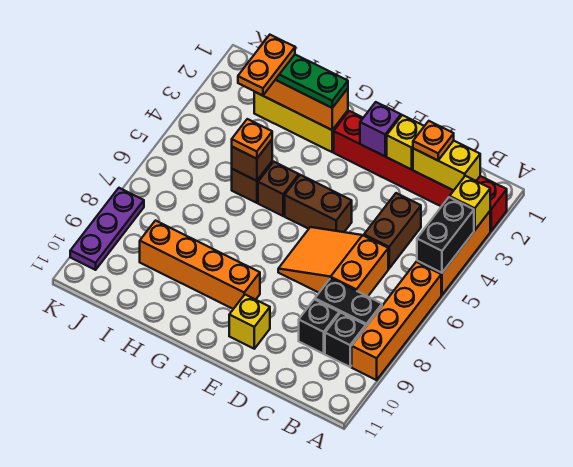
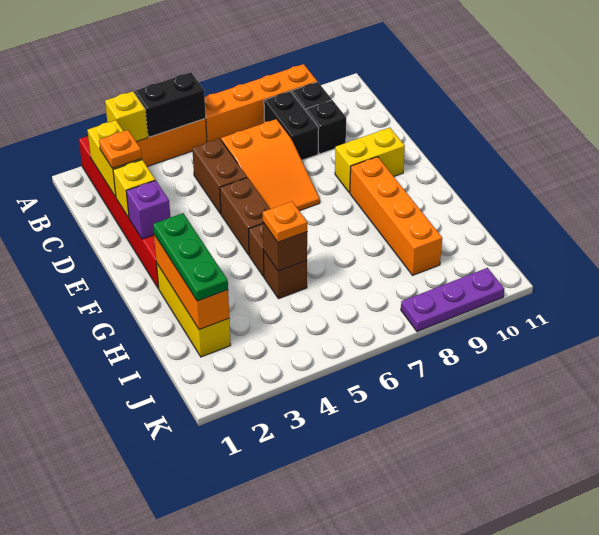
brown brick C4:C5 level 1 -> brown brick C5:D5 level 1
yellow brick E10 level 1 -> yellow brick E9:E10 level 1
orange plate I2:I3 level 4 -> none

